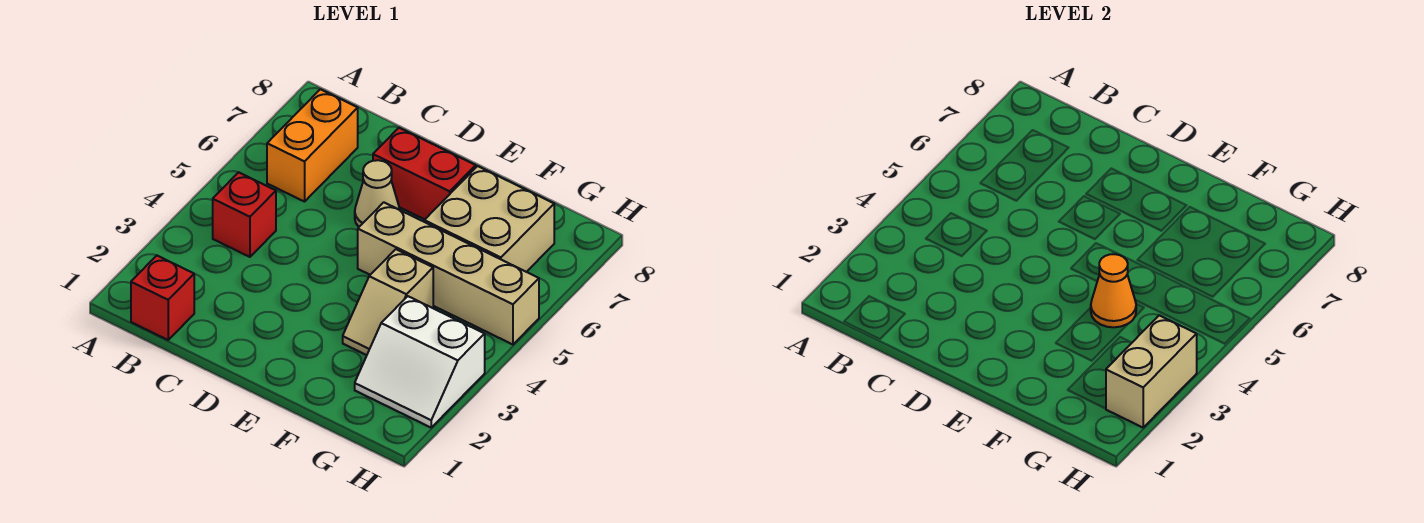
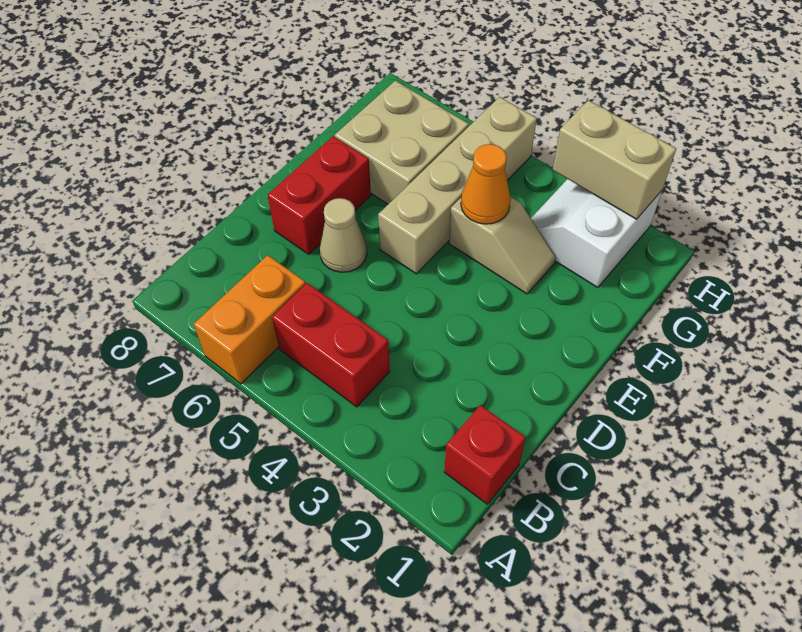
red brick B4 level 1 -> red brick B4:B5 level 1
orange brick B6:B7 level 1 -> orange brick A6:B6 level 1
white slope G2:H3 level 1 top 3 -> white slope G2:H3 level 1 top 2

